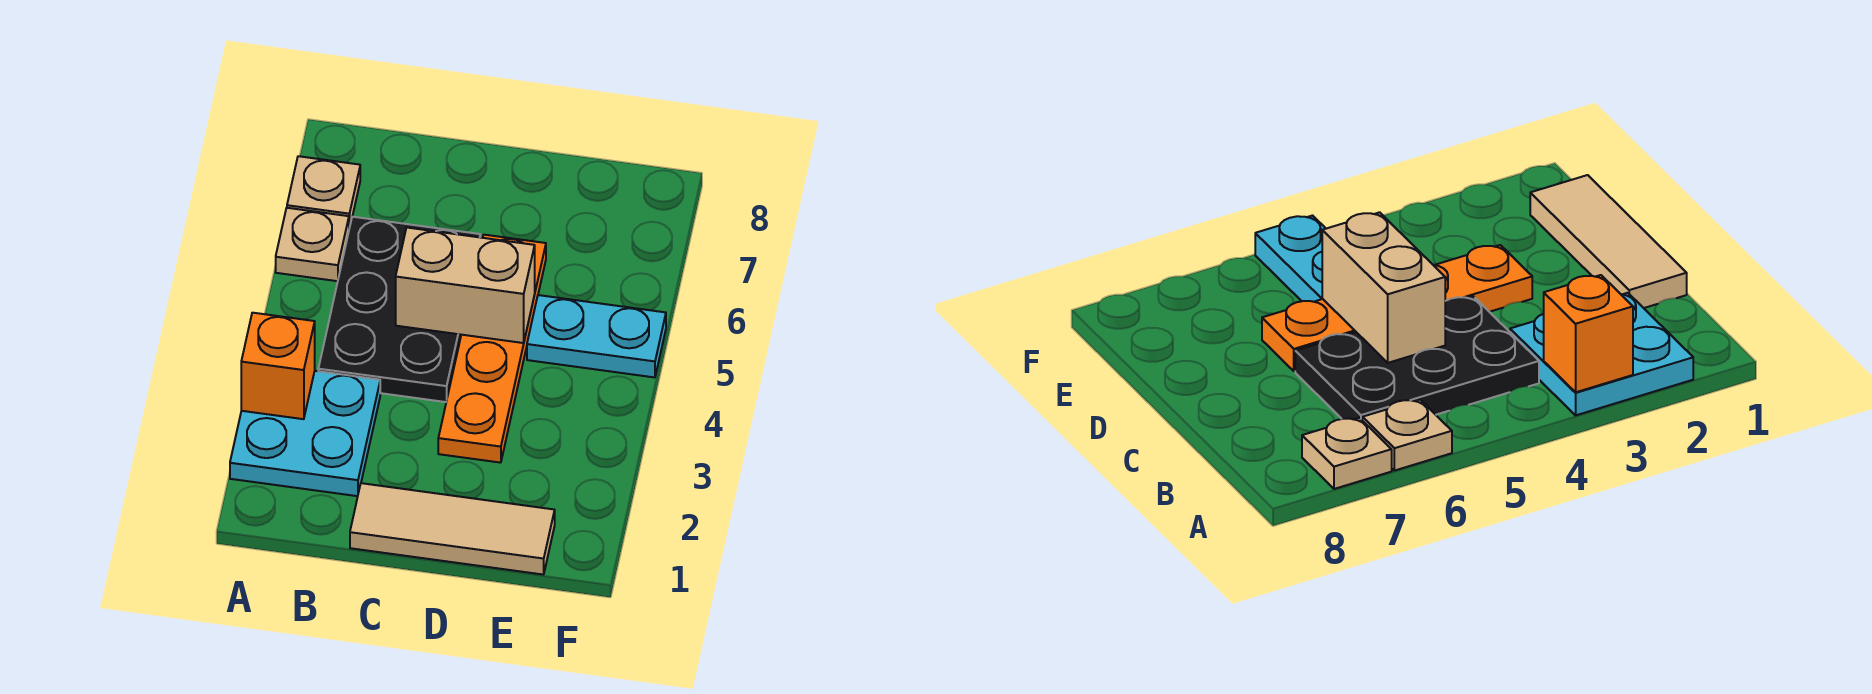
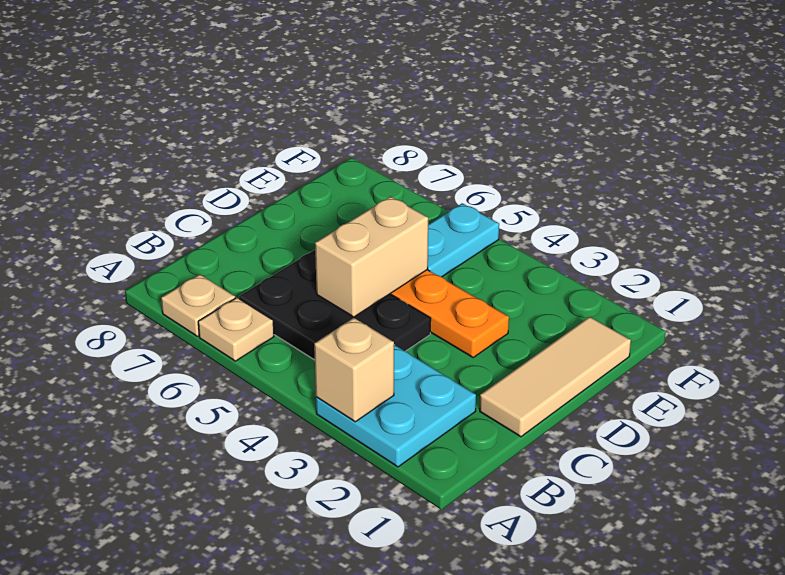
orange brick A3 level 2 -> tan brick A3 level 2

